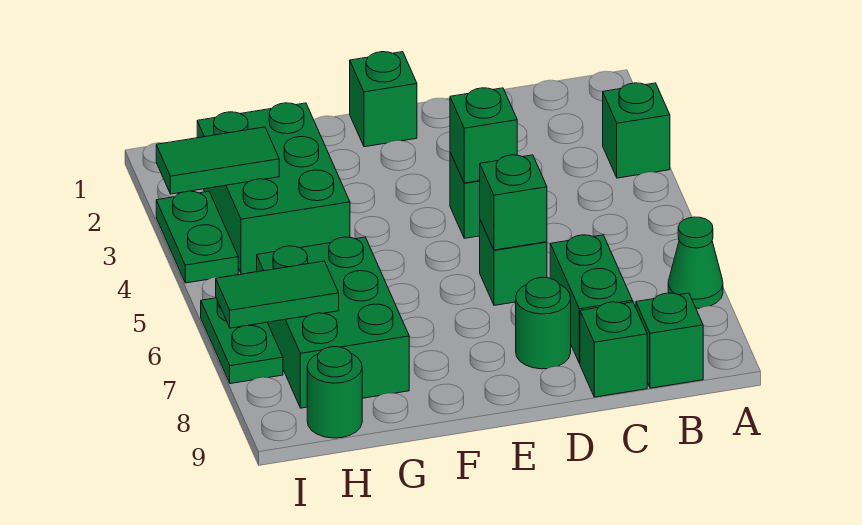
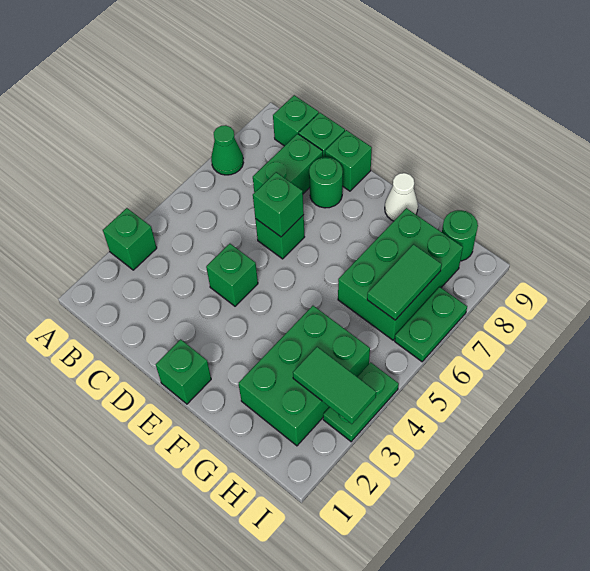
green brick D4 level 2 -> green brick D9 level 1
none -> white cone F9 level 1
green tile H7:I7 level 2 -> green tile H6:H7 level 2

